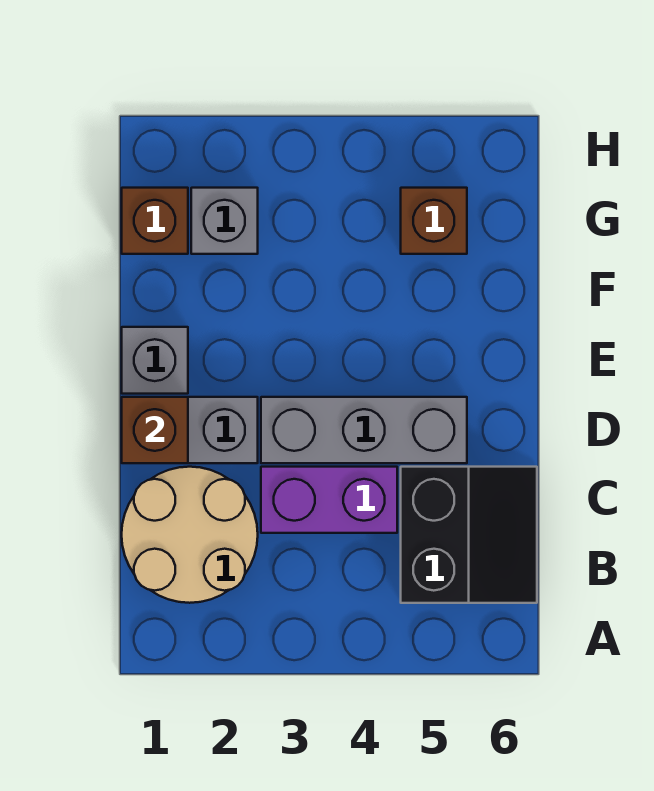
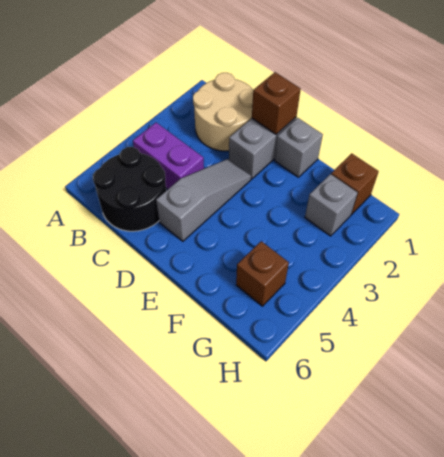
black slope B5:C6 level 1 top 5 -> black round brick B5:C6 level 1
purple brick C3:C4 level 1 -> purple brick B4:C4 level 1
grey brick D3:D5 level 1 -> grey slope D3:D5 level 1 top 5

